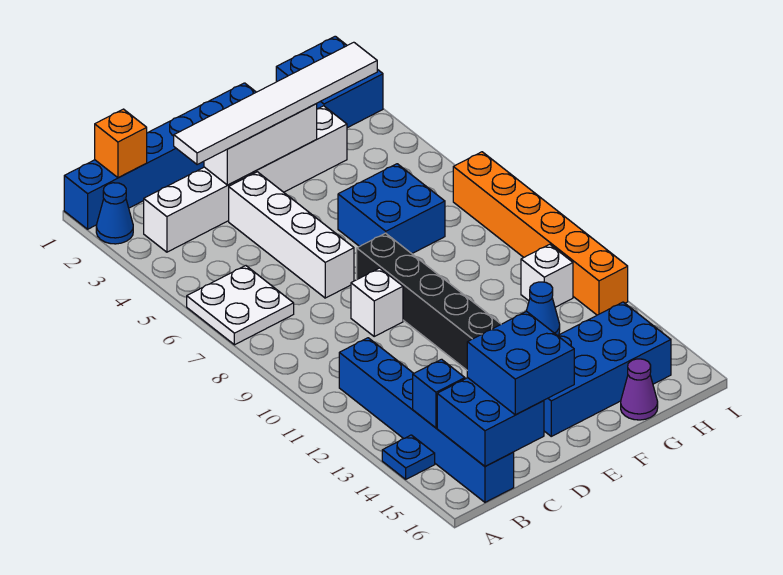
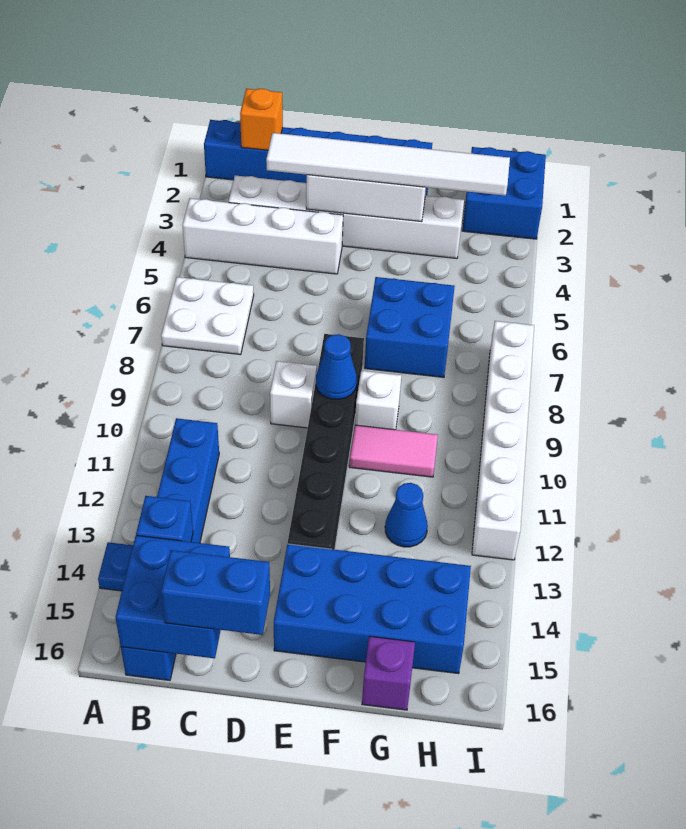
blue cone A2 level 1 -> blue cone E9 level 2
blue brick C15:D16 level 3 -> blue brick C16:D16 level 3
white brick D4:D7 level 1 -> white brick A4:D4 level 1
none -> pink tile F10:G10 level 1
purple cone G16 level 1 -> purple brick G16 level 1
white brick H11 level 1 -> white brick F9 level 1
orange brick I7:I12 level 1 -> white brick I7:I12 level 1

